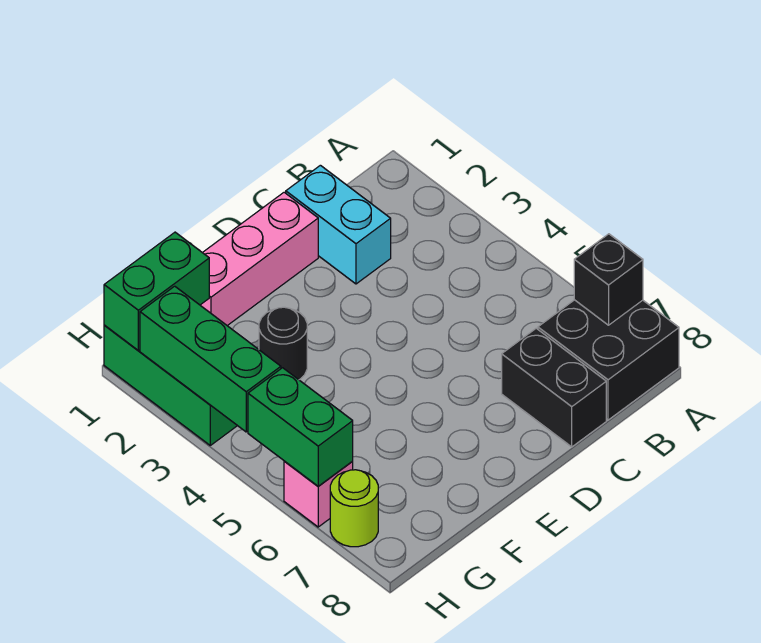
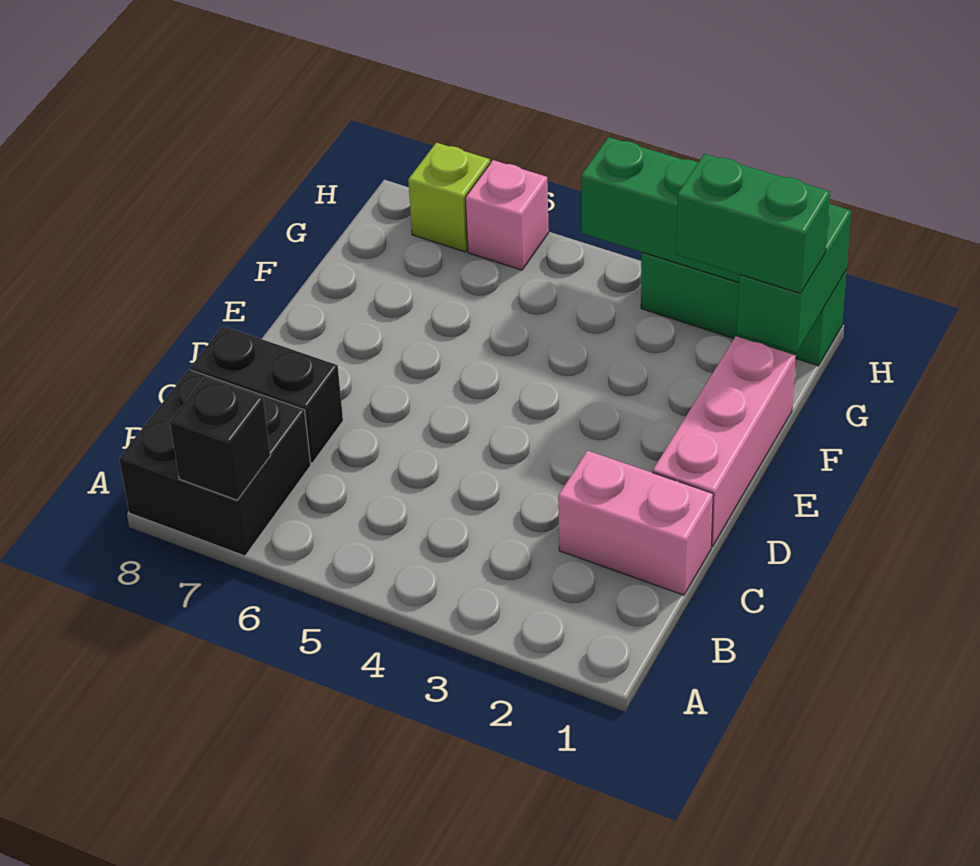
cyan brick C1:C2 level 1 -> pink brick C1:C2 level 1
black round brick F3 level 1 -> none
green brick H5:H6 level 2 -> green brick G1:G2 level 3
lime round brick H7 level 1 -> lime brick H7 level 1

